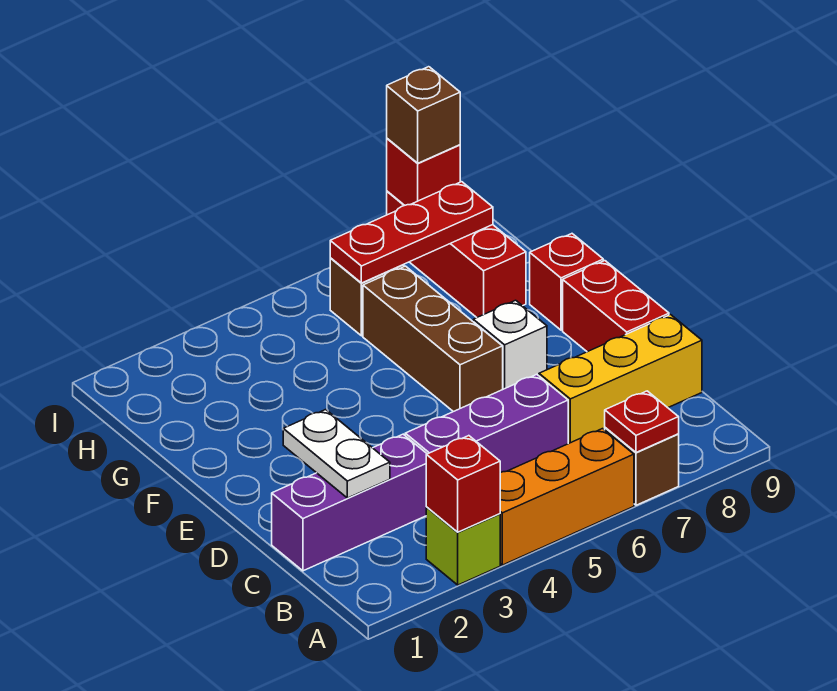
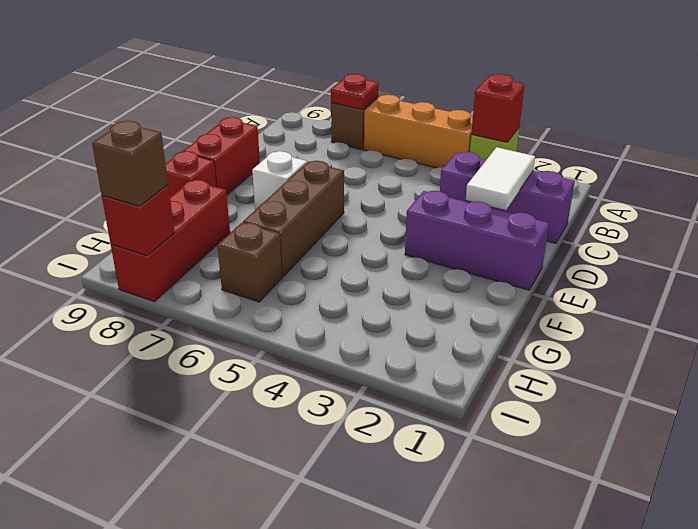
white plate C2:D2 level 2 -> white tile C2:D2 level 2
purple brick C4:C6 level 1 -> purple brick E1:E3 level 1
yellow brick C7:C9 level 1 -> none
red plate H6:H8 level 2 -> none

